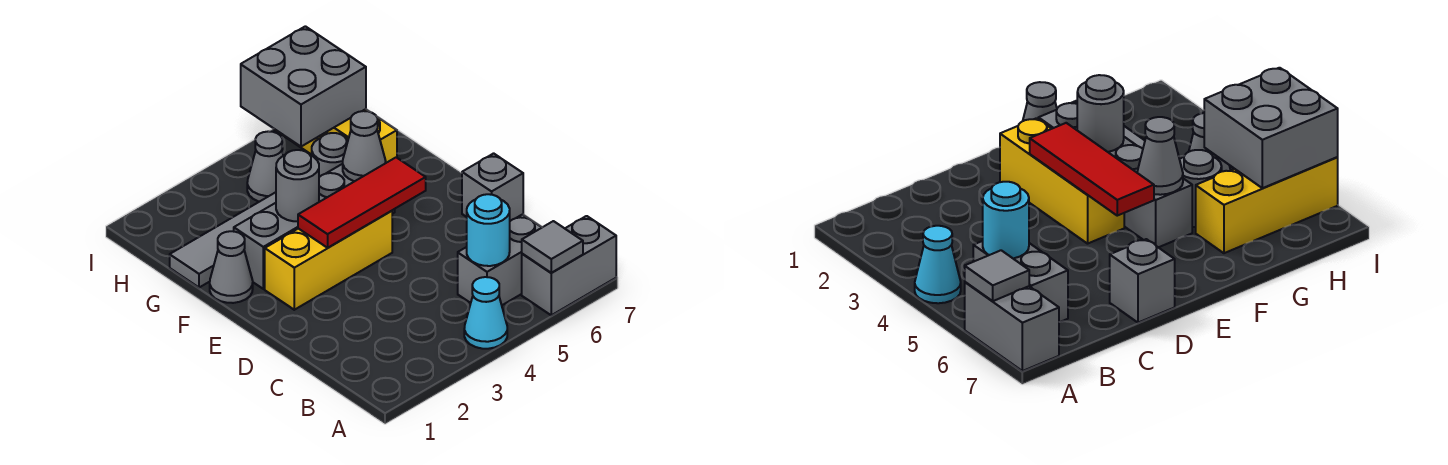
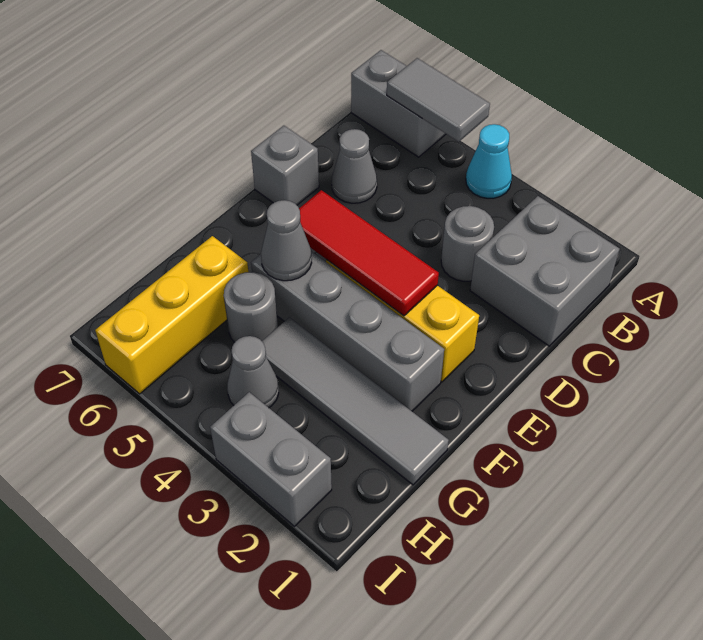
grey tile A6 level 2 -> grey tile A5:A6 level 2
grey brick B5:B6 level 1 -> grey brick I2:I3 level 1
cyan round brick B5 level 2 -> none
grey cone F1 level 1 -> grey cone C6 level 1
grey round brick F3 level 2 -> grey round brick C3 level 1
grey brick H5:I6 level 2 -> grey brick B1:C2 level 1

